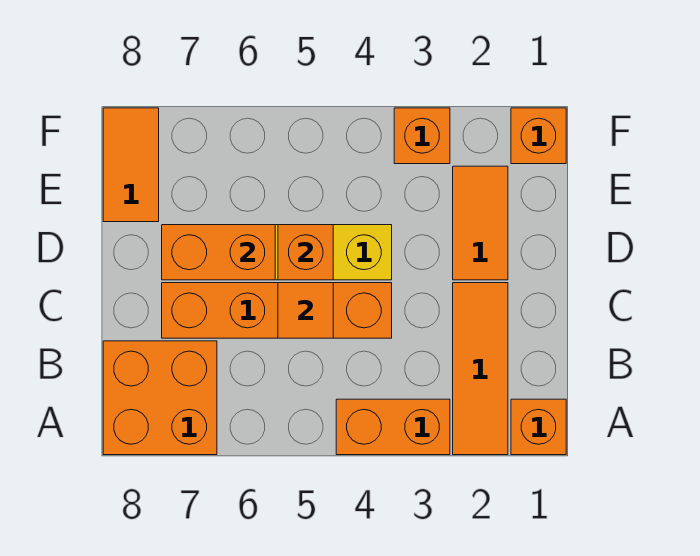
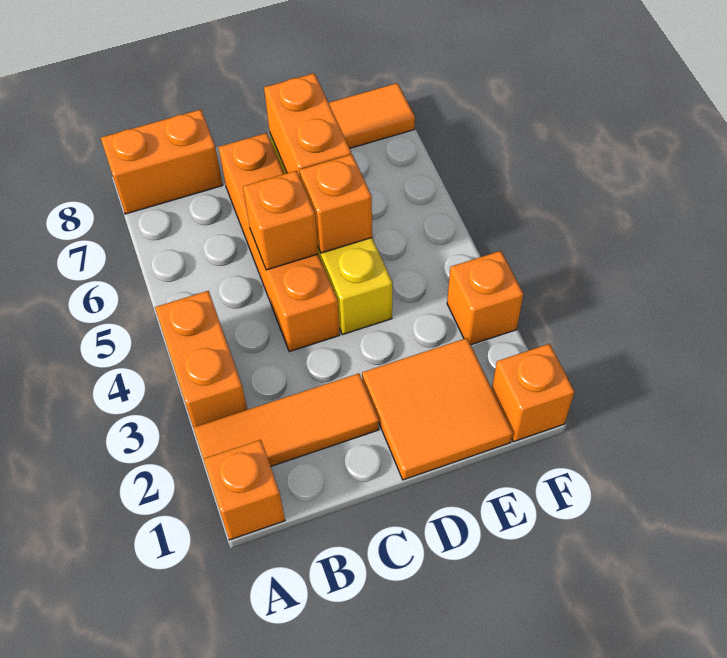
orange brick A7:B8 level 1 -> orange brick A8:B8 level 1
orange tile C5 level 2 -> orange brick C5 level 2
orange tile D2:E2 level 1 -> orange tile D1:E2 level 1

